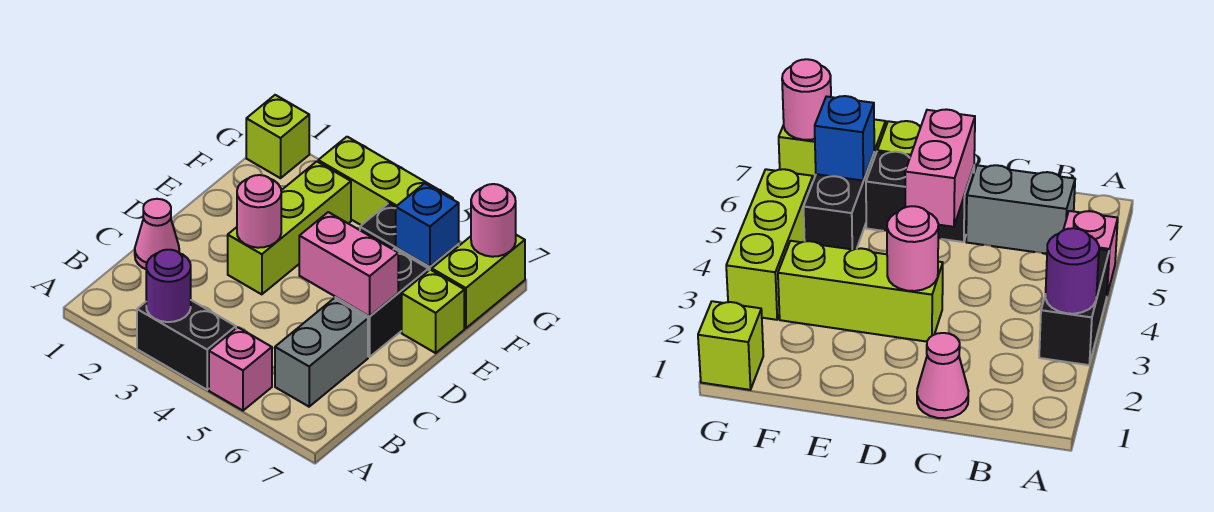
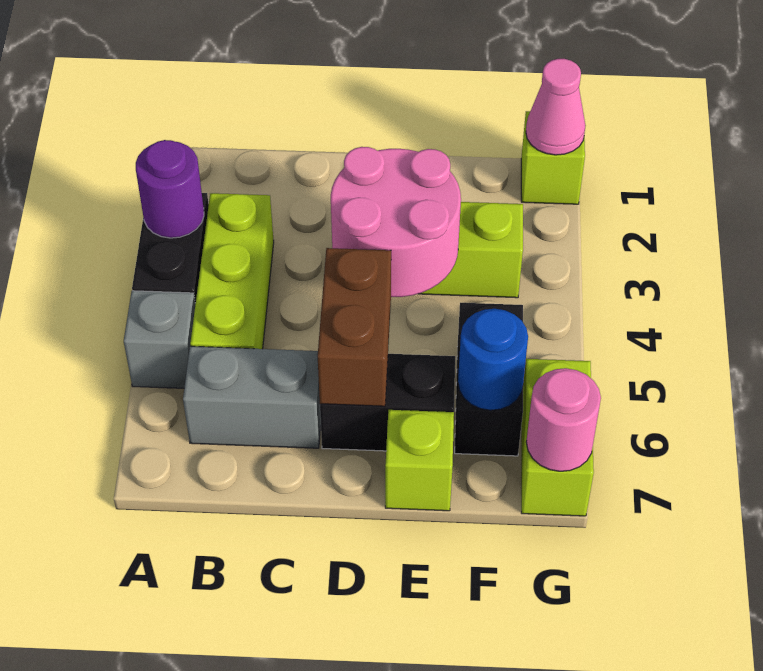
pink brick A5 level 1 -> grey brick A5 level 1
pink cone C1 level 1 -> pink cone G1 level 2
pink round brick D3 level 2 -> pink round brick D3:E4 level 2
pink brick D5:D6 level 2 -> brown brick D5:D6 level 2
blue brick F6 level 2 -> blue round brick F6 level 2
lime brick F7:G7 level 1 -> lime brick G6:G7 level 1
lime brick G3:G5 level 1 -> lime brick B3:B5 level 1

